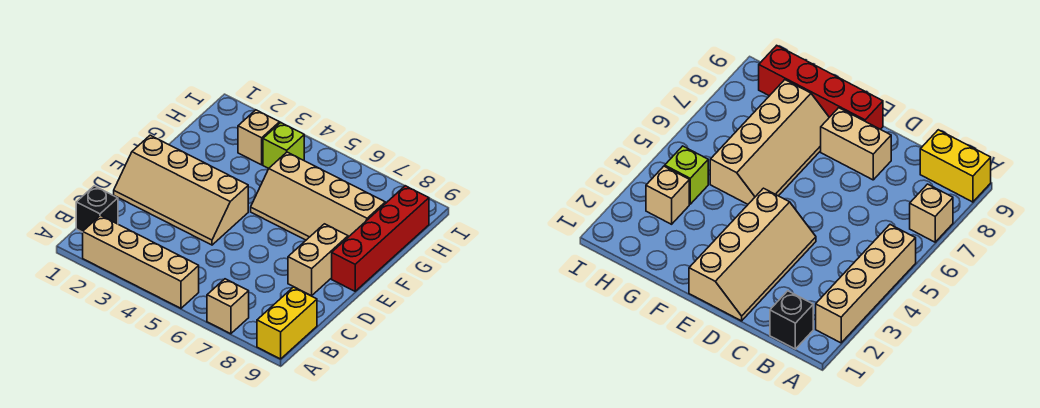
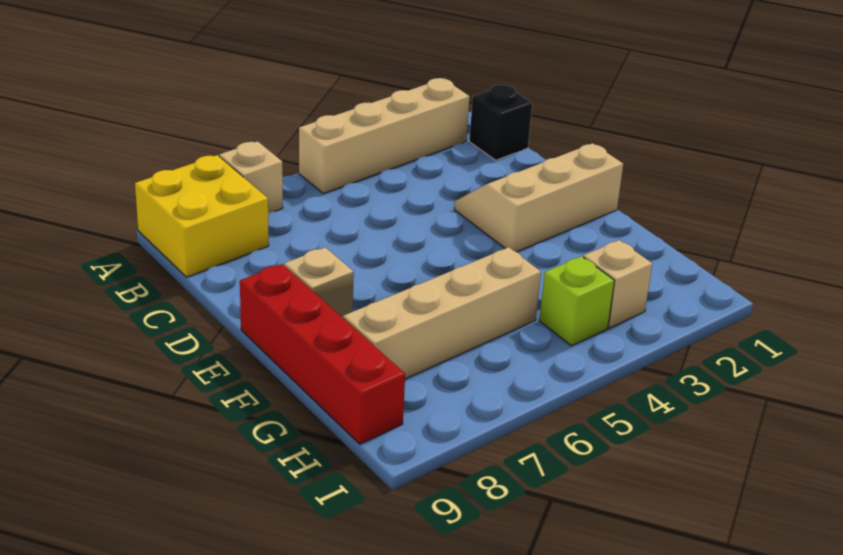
yellow brick A9:B9 level 1 -> yellow brick A8:B9 level 1
tan slope D1:E4 level 1 top E -> tan slope D1:E3 level 1 top E
tan brick D8:E8 level 1 -> tan brick E8 level 1

